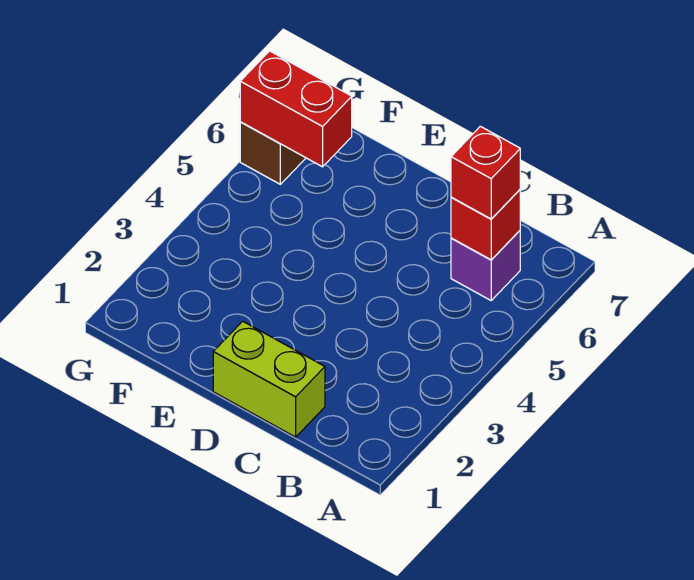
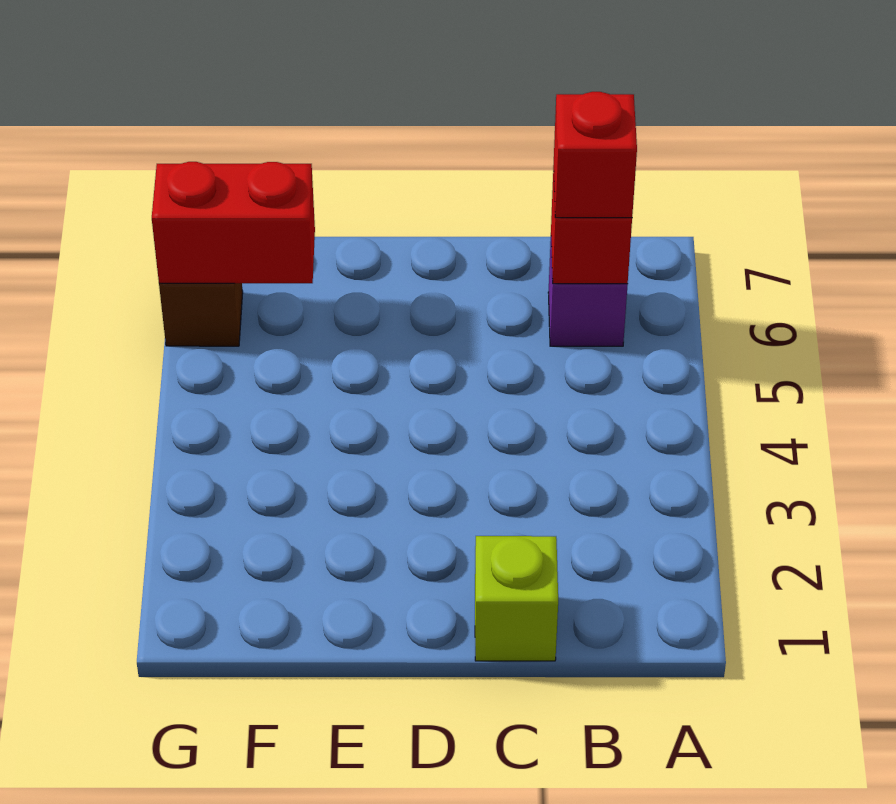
lime brick C1:D1 level 1 -> lime brick C1 level 1

